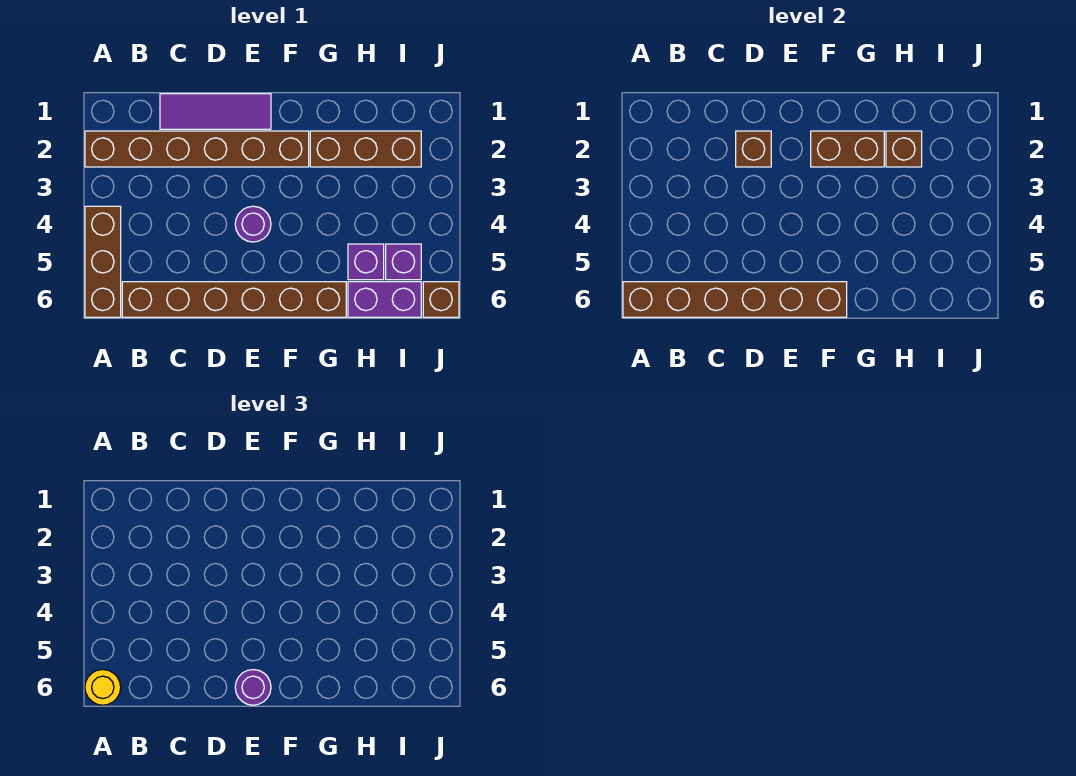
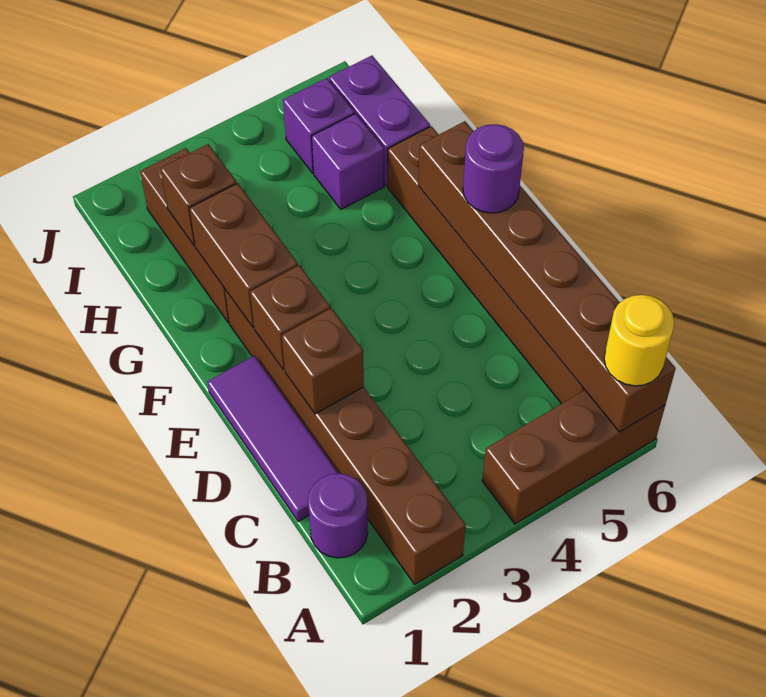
purple round brick E4 level 1 -> purple round brick B1 level 1
brown brick J6 level 1 -> brown brick E2 level 2

